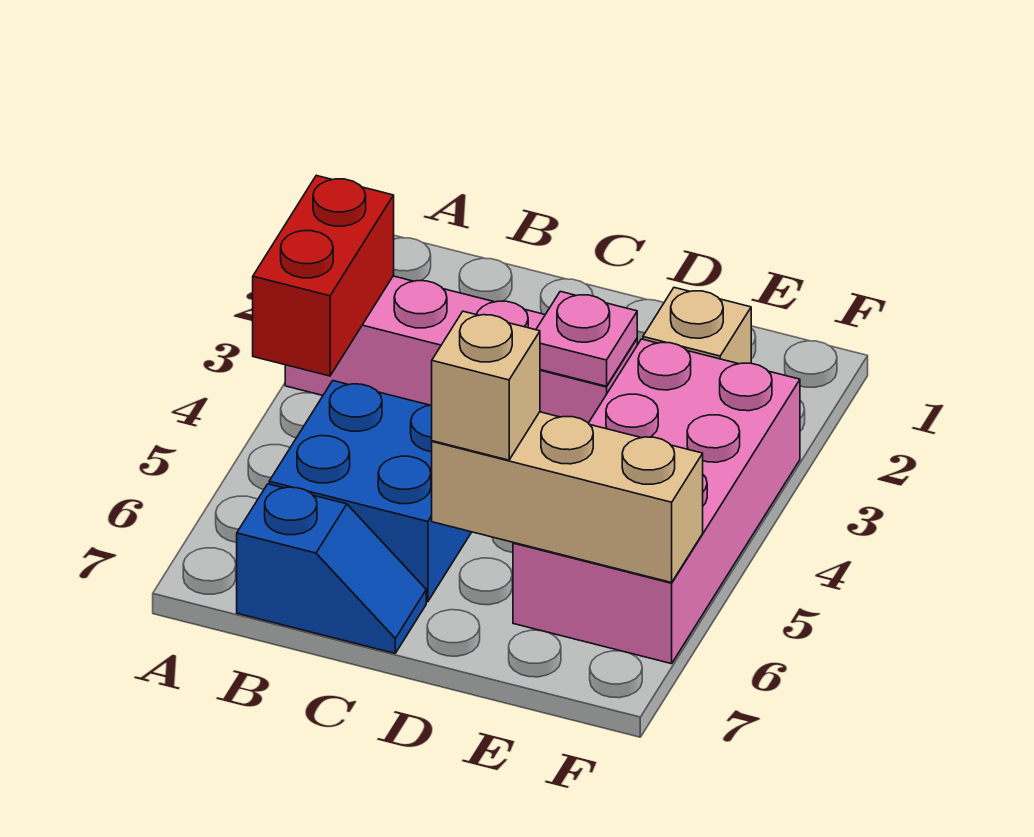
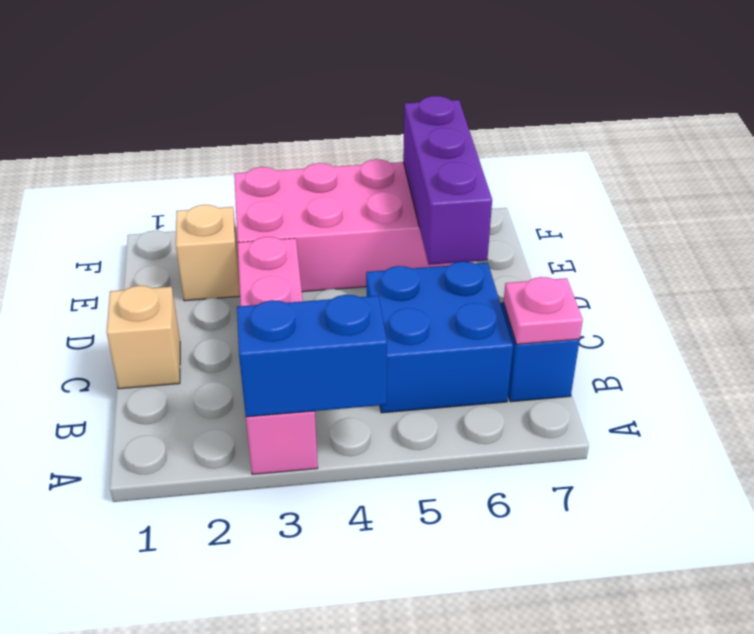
red brick A3:A4 level 2 -> blue brick A3:A4 level 2
pink plate D3 level 2 -> pink plate B7 level 2
tan brick D6:F6 level 2 -> purple brick D6:F6 level 2
tan brick D6 level 3 -> tan brick C1 level 1

